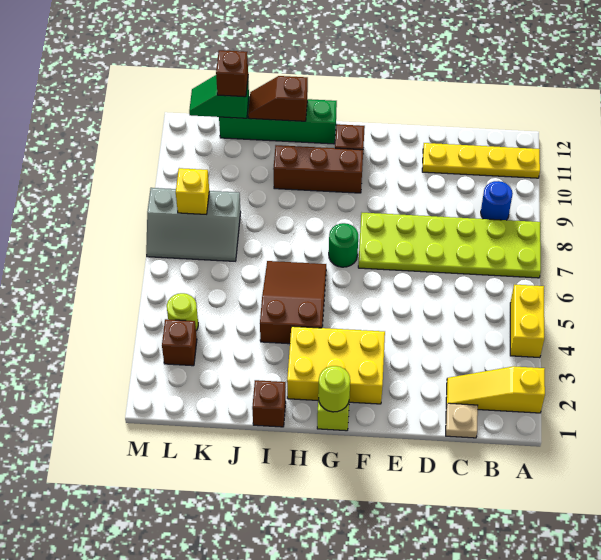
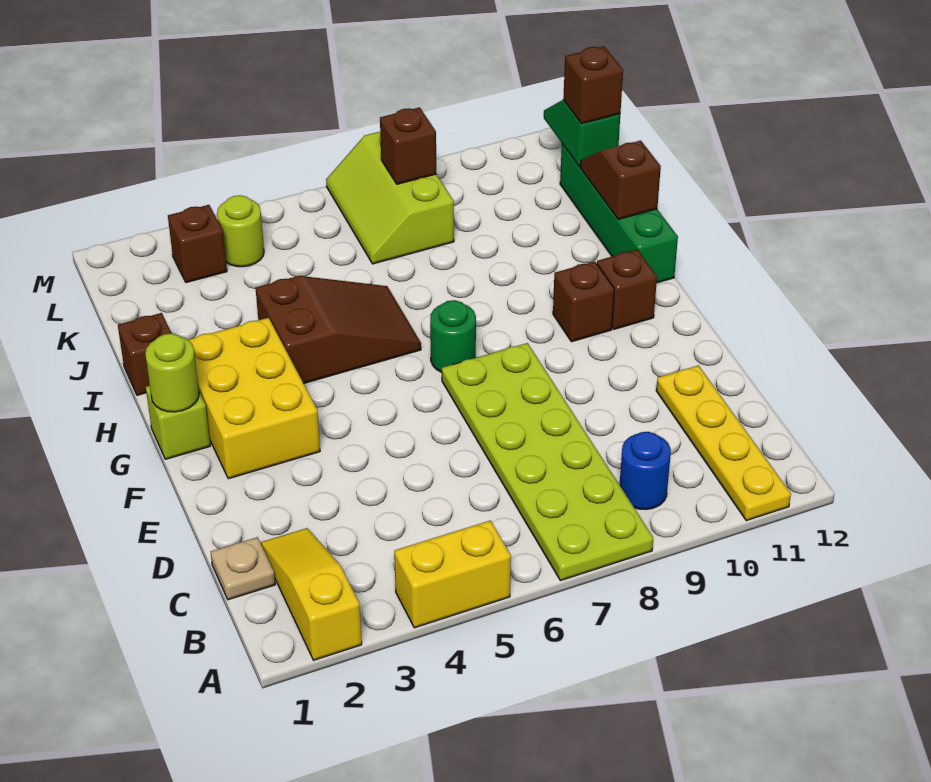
brown brick G10:I10 level 1 -> brown brick G10 level 1
grey slope K7:M8 level 1 top 8 -> lime slope K7:M8 level 1 top 8
yellow brick L8 level 2 -> brown brick L8 level 2

